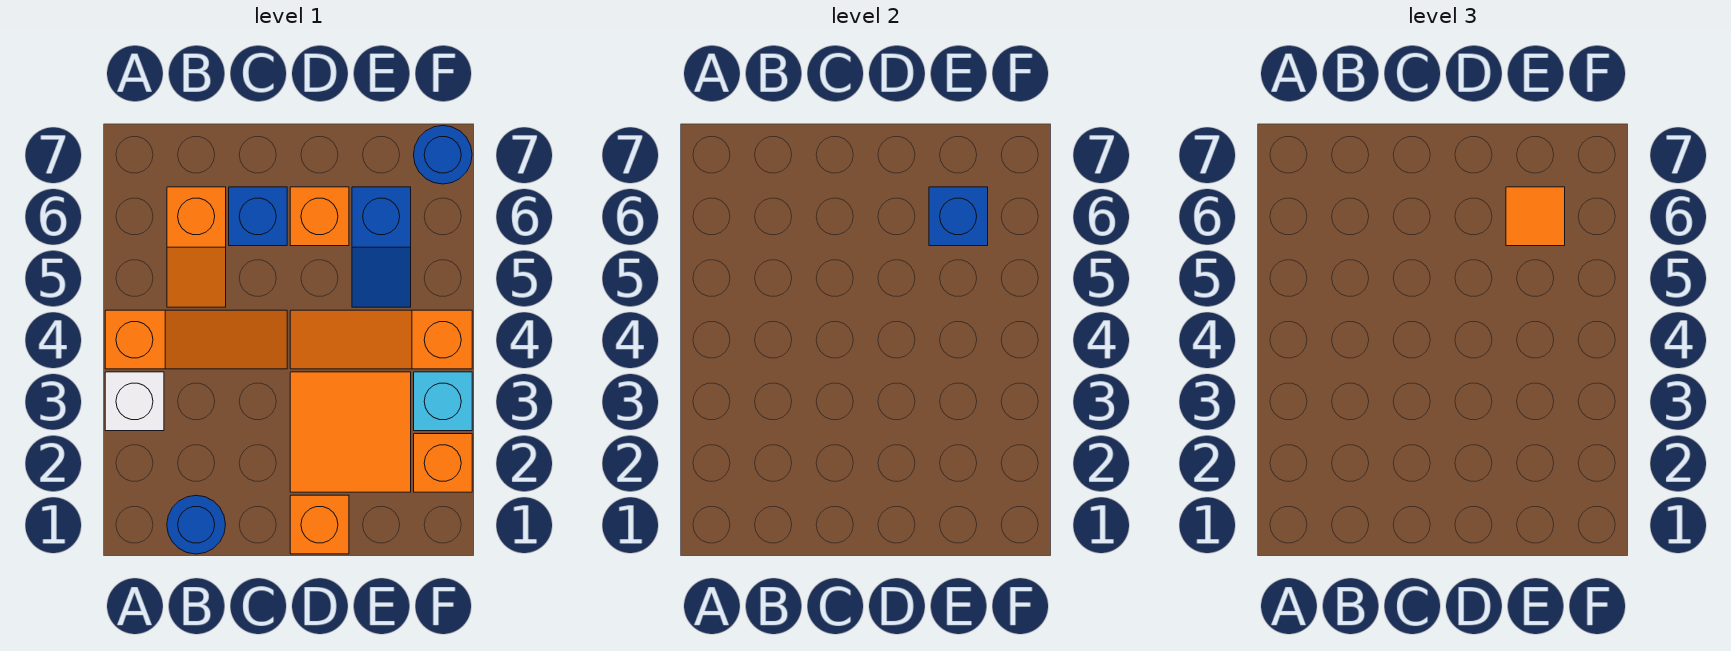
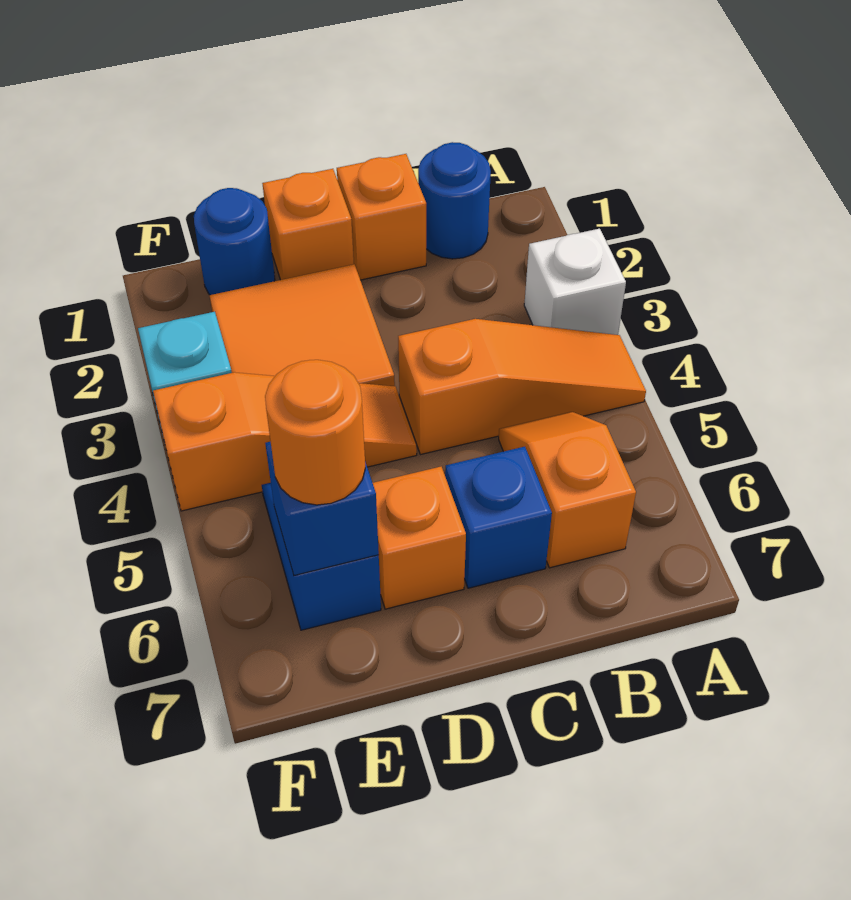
orange slope A4:C4 level 1 top A -> orange slope A4:C4 level 1 top C
orange tile E6 level 3 -> orange round brick E6 level 3
orange brick F2 level 1 -> orange brick C1 level 1
blue round brick F7 level 1 -> blue round brick E1 level 1

